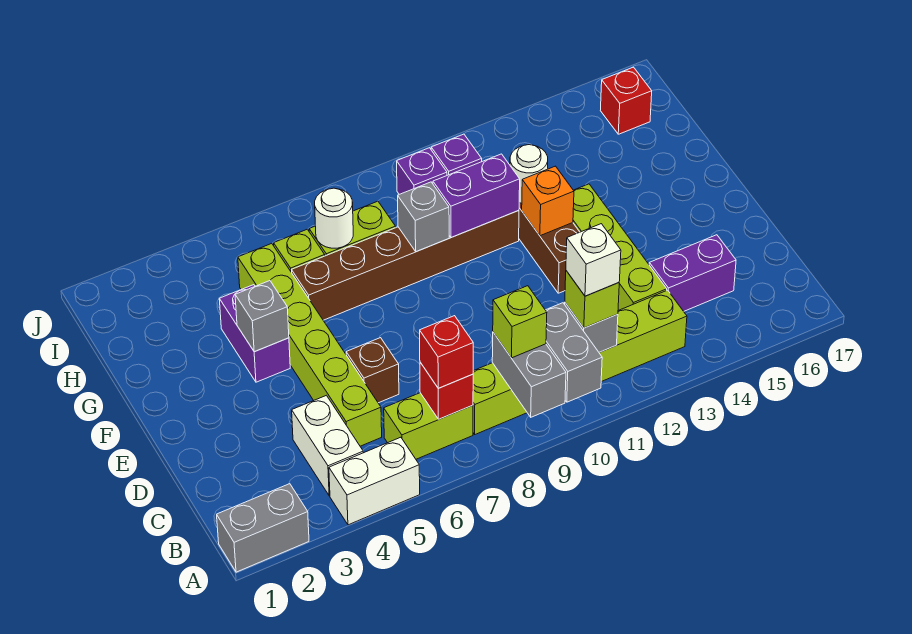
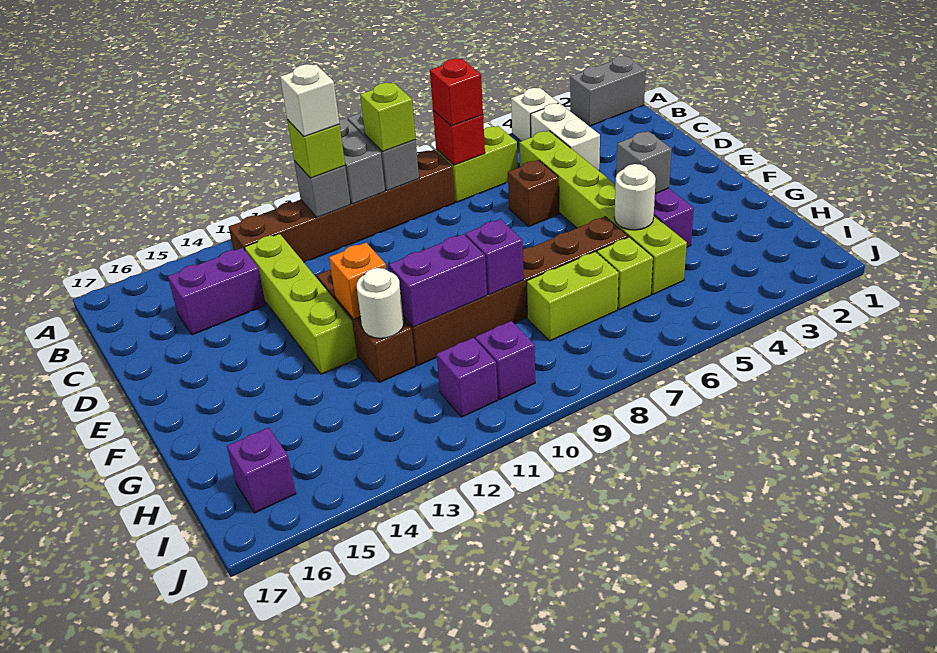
white brick A4:A5 level 1 -> white brick A4 level 1
lime brick B8:B13 level 1 -> brown brick B8:B13 level 1
grey brick G9 level 2 -> purple brick G9 level 2
white round brick H7 level 2 -> white round brick G5 level 2
red brick I16 level 1 -> purple brick I16 level 1

